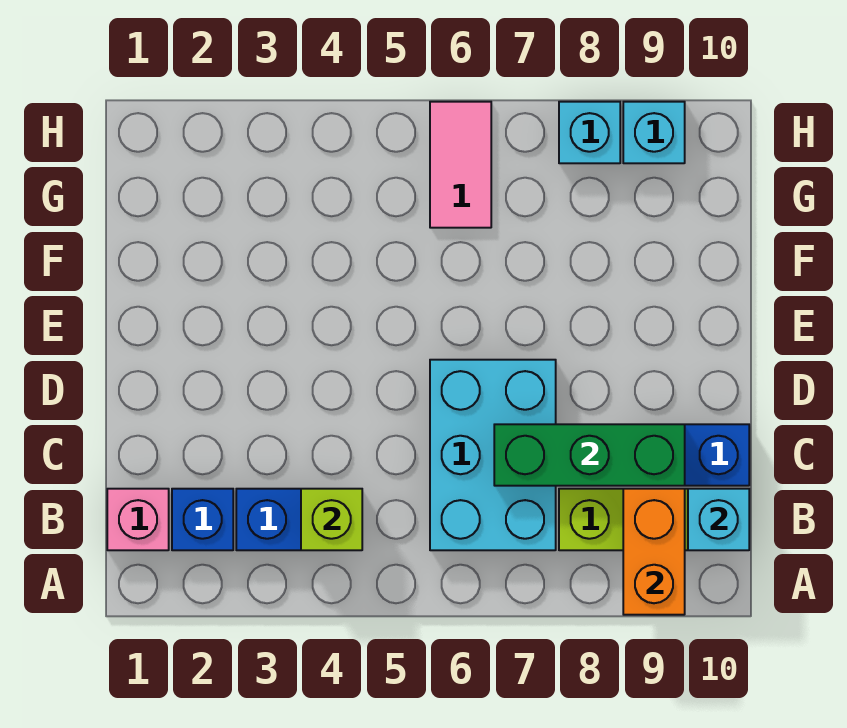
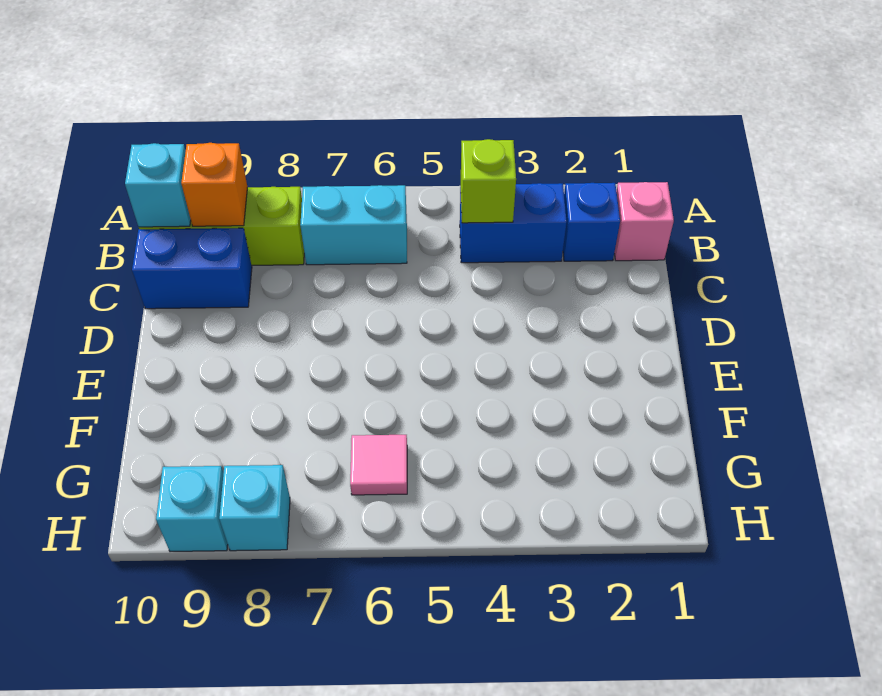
orange brick A9:B9 level 2 -> orange brick B9 level 2
cyan brick B6:D7 level 1 -> cyan brick B6:B7 level 1
green brick C7:C9 level 2 -> none
pink tile G6:H6 level 1 -> pink tile G6 level 1

